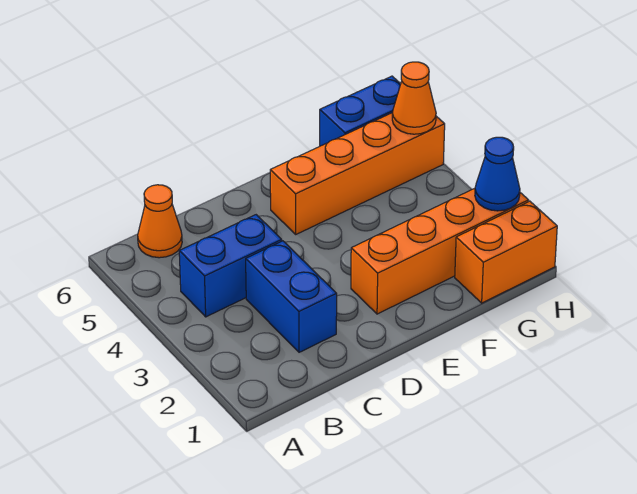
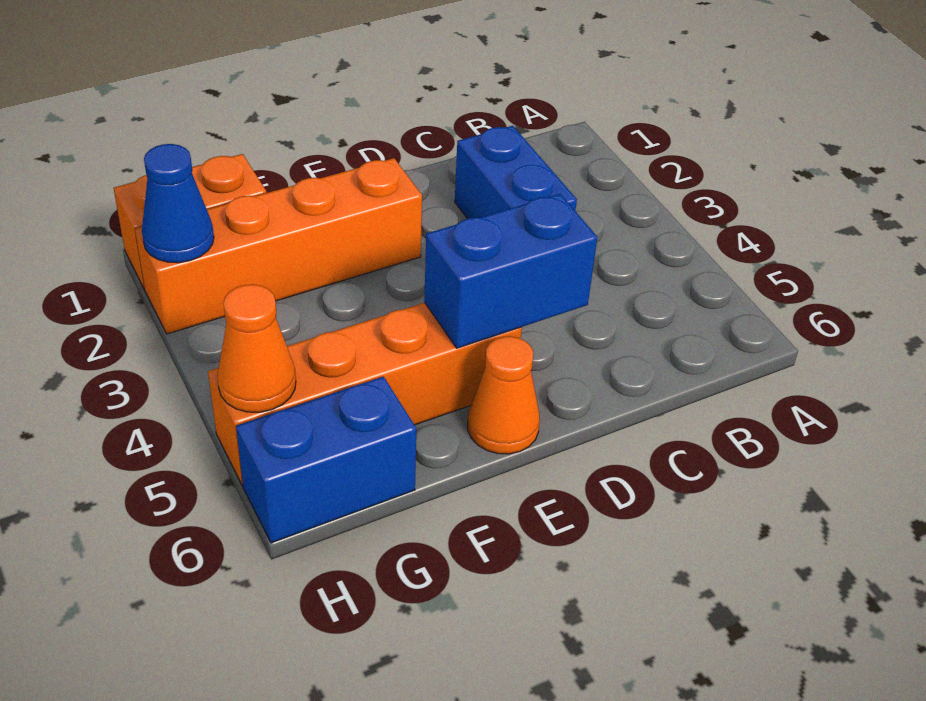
blue brick B4:C4 level 1 -> blue brick D5:E5 level 2
orange cone B6 level 1 -> orange cone E6 level 1

